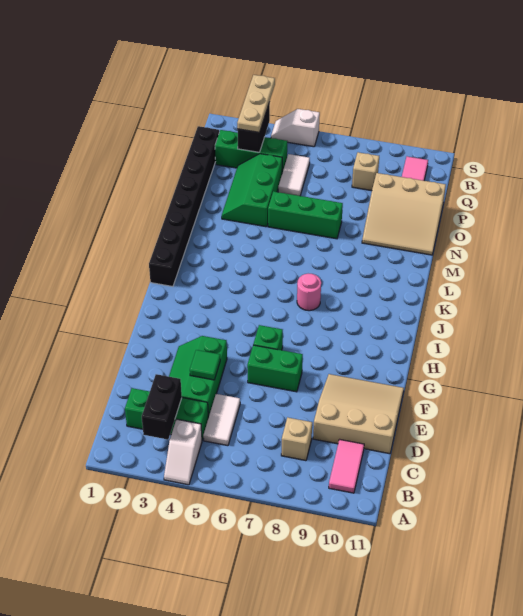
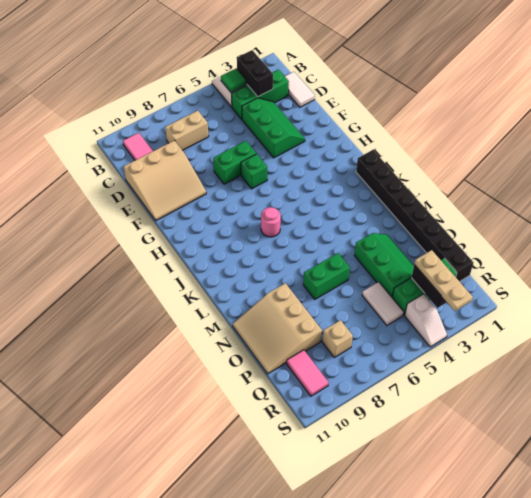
white tile C5:D5 level 1 -> white tile C1:D1 level 1
tan brick C8 level 1 -> tan brick C7:C8 level 1
green tile E4 level 2 -> green tile B4 level 2
green brick N5:N7 level 1 -> green brick N6:N7 level 1
tan slope N9:P11 level 1 top P -> tan slope N9:P11 level 1 top 9
white slope S4:S5 level 1 top 5 -> white slope R4:S4 level 1 top R

